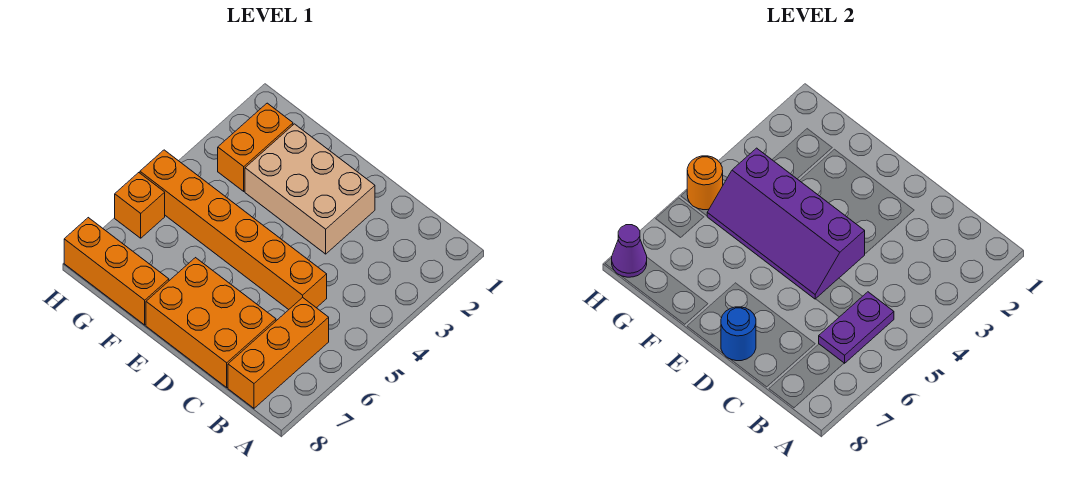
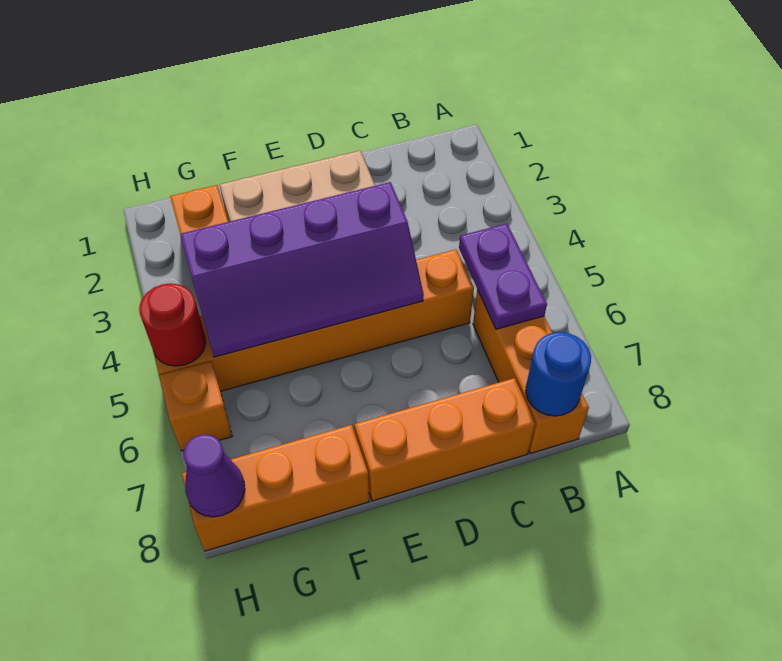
orange brick C7:E8 level 1 -> orange brick C8:E8 level 1
blue round brick D8 level 2 -> blue round brick B8 level 2
orange round brick H5 level 2 -> red round brick H5 level 2

